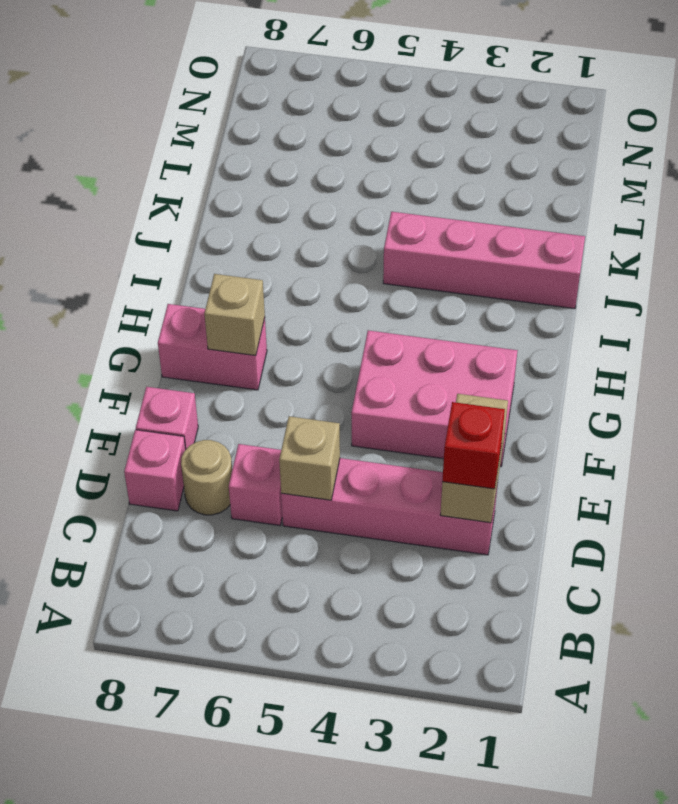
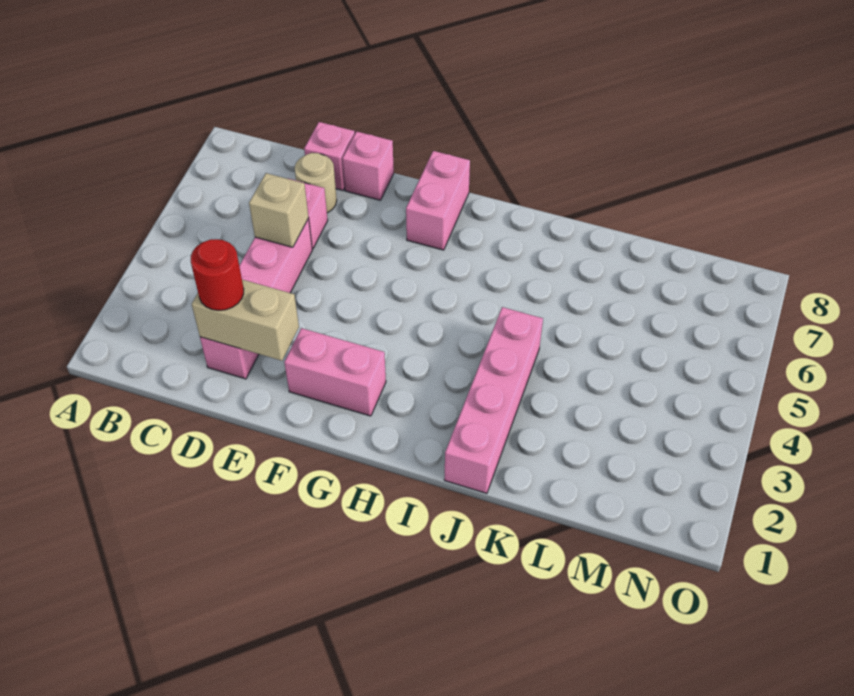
red brick D2 level 3 -> red round brick D2 level 3
pink brick F2:G4 level 1 -> pink brick F2:G2 level 1
tan brick G7 level 2 -> none

